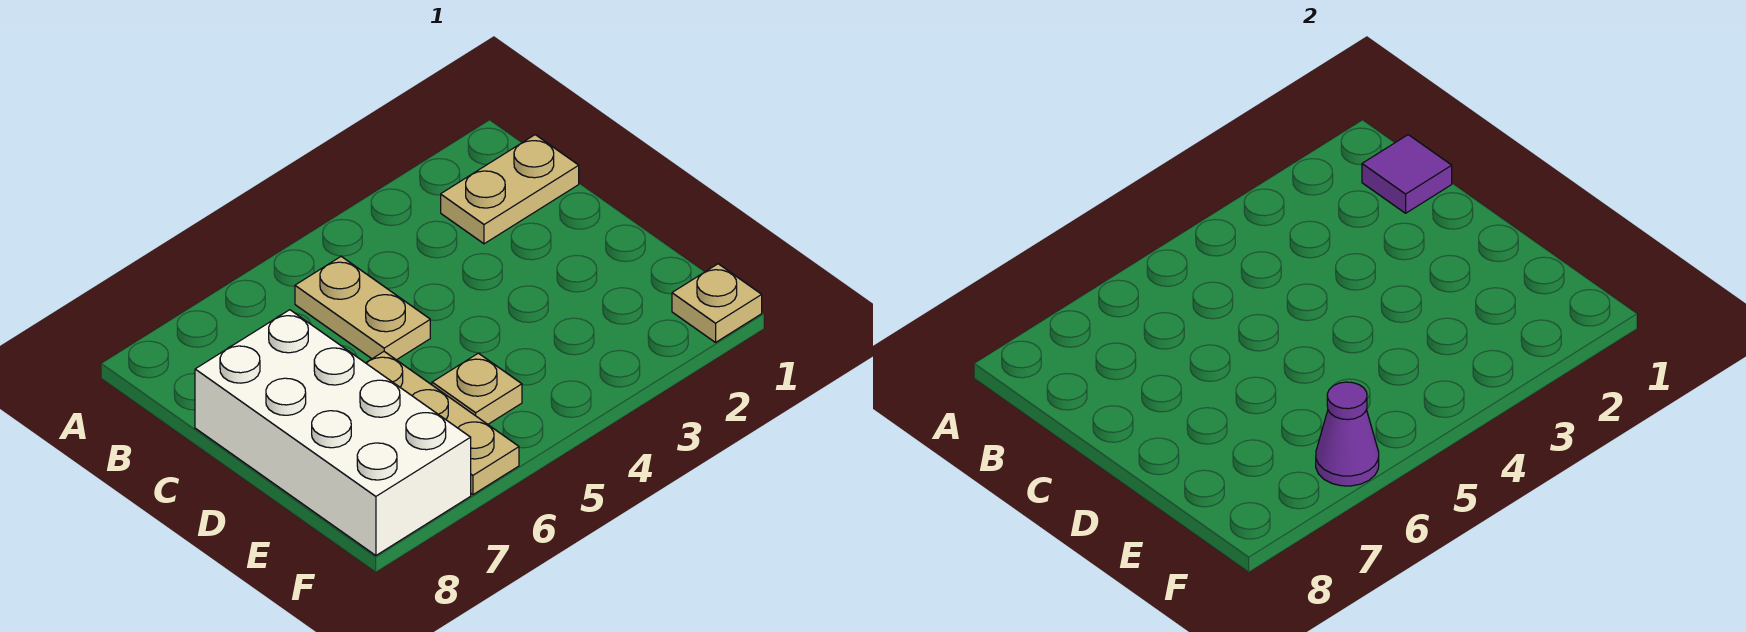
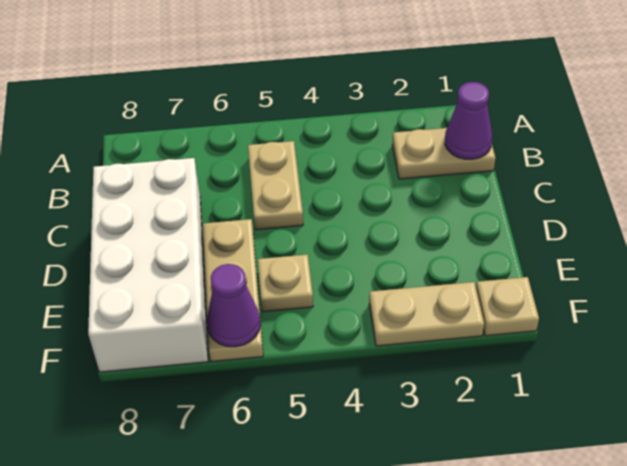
purple tile B1 level 2 -> purple cone B1 level 2
none -> tan plate F2:F3 level 1

